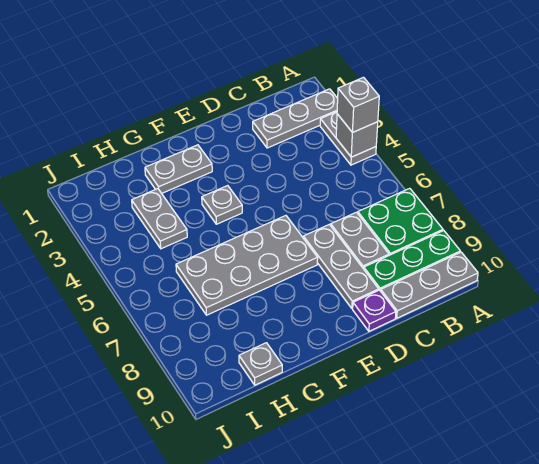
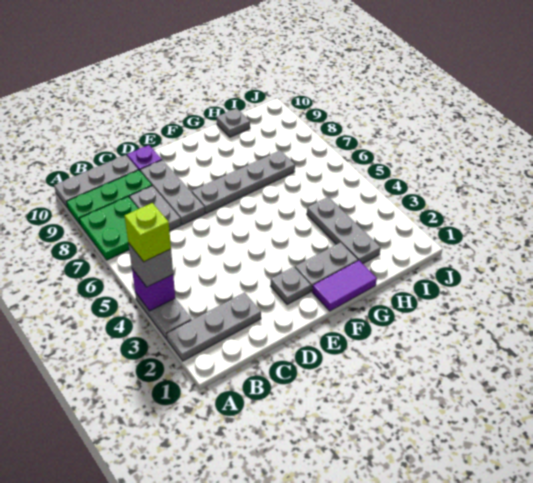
grey brick A4 level 2 -> purple brick A4 level 2
none -> lime brick A4 level 4
grey plate E6:H7 level 1 -> grey plate E7:H7 level 1
none -> purple tile F1:G1 level 1
grey plate F4 level 1 -> grey plate E2 level 1
grey plate H3:H4 level 1 -> grey plate H2:H4 level 1

